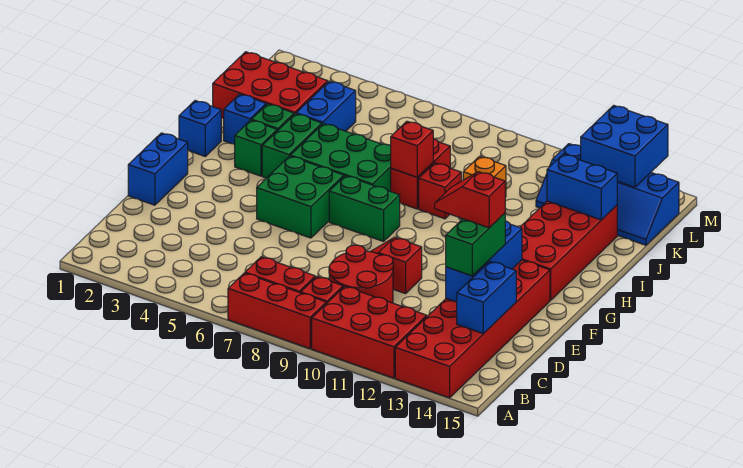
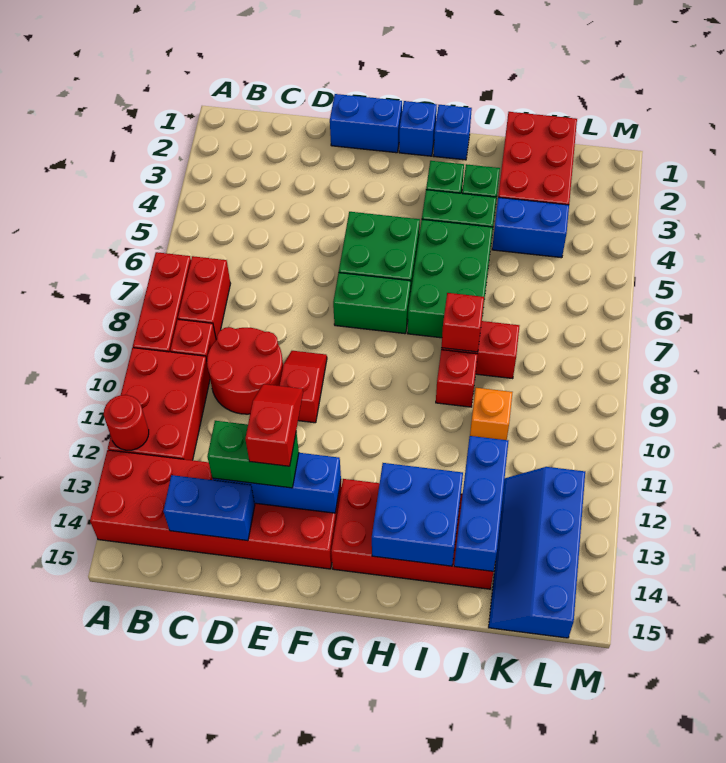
none -> red round brick A12 level 2
green brick G7:G8 level 1 -> green brick F7:G7 level 1
blue brick I2 level 1 -> blue brick G1 level 1
blue brick J13:J14 level 2 -> blue brick J12:J14 level 2
blue brick L13:M14 level 2 -> blue brick H13:I14 level 2

